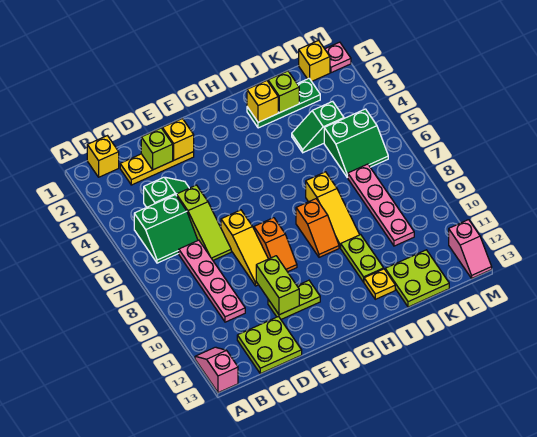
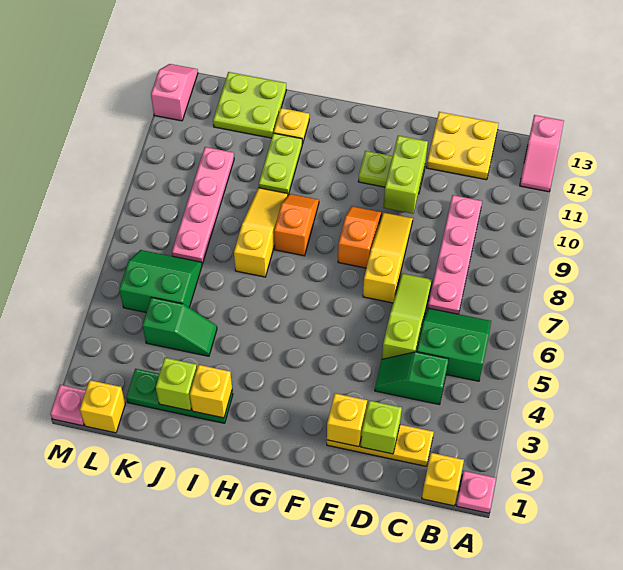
none -> pink plate A1 level 1
lime plate C12:D13 level 1 -> yellow plate C12:D13 level 1

